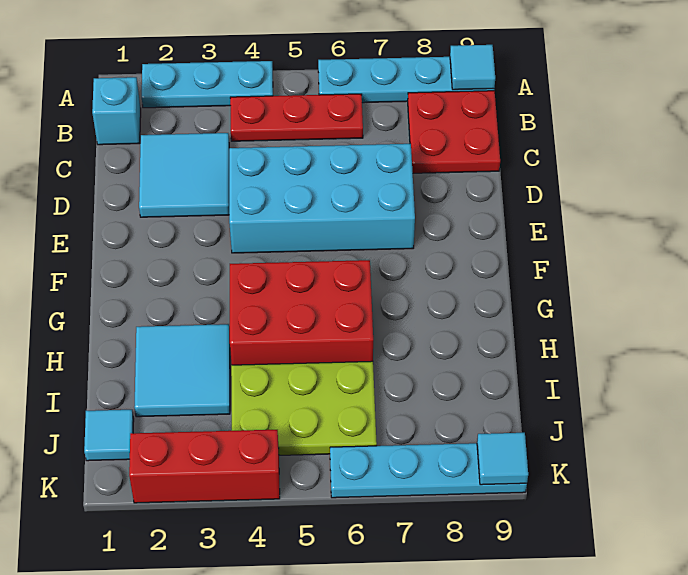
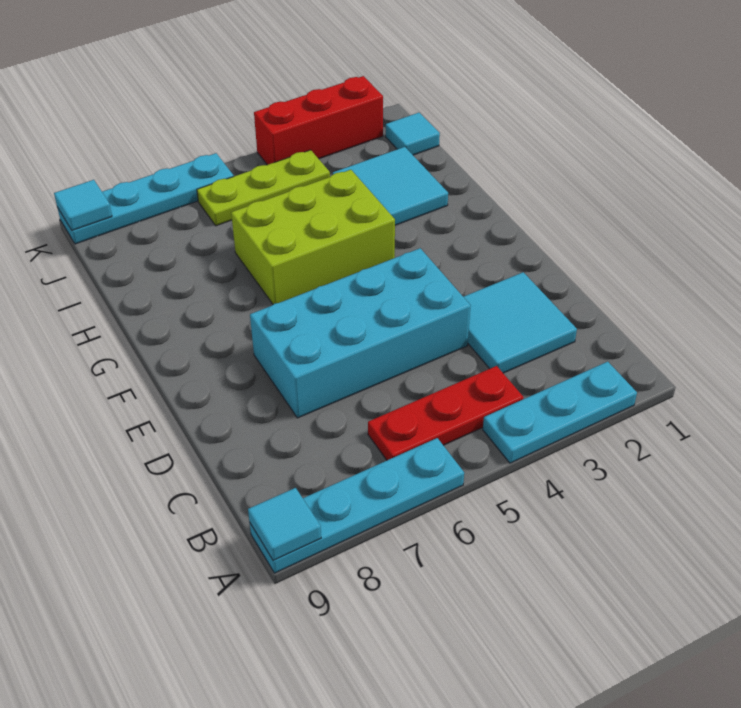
cyan brick B1 level 1 -> none
red plate B8:C9 level 1 -> none
red brick G4:H6 level 1 -> lime brick G4:H6 level 1
lime plate I4:J6 level 1 -> lime plate J4:J6 level 1

